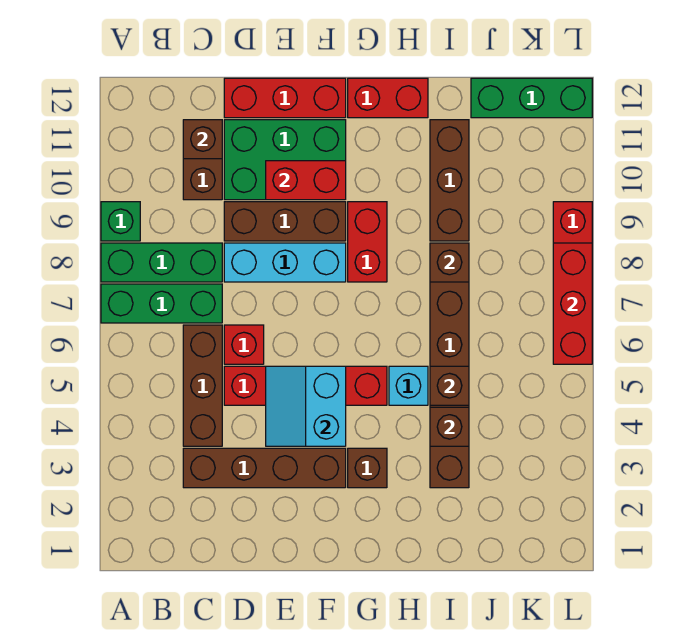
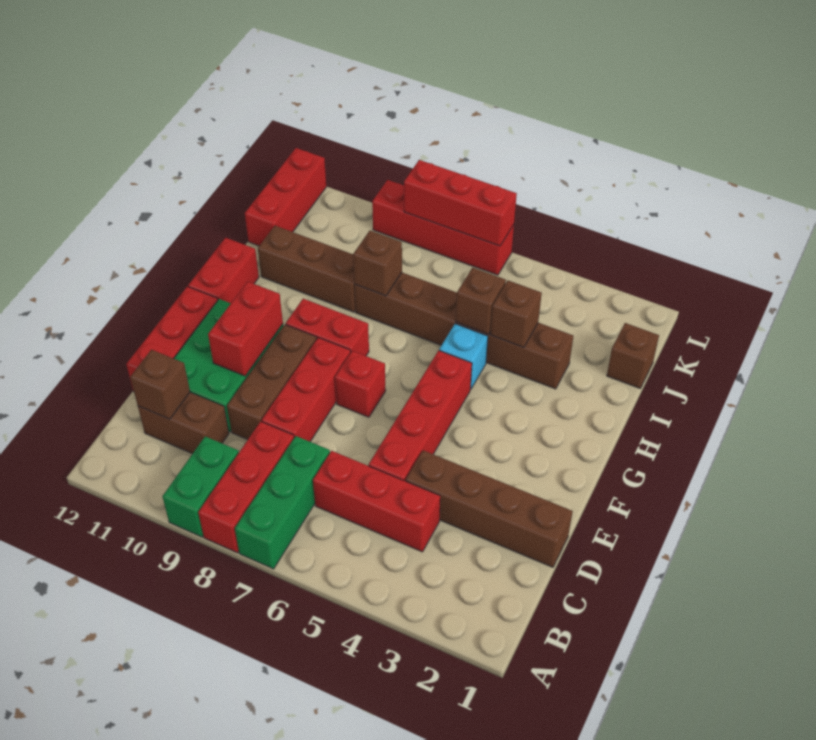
green brick A8:C8 level 1 -> red brick A8:C8 level 1
green brick A9 level 1 -> green brick A9:B9 level 1
brown brick C3:F3 level 1 -> brown brick D1:D4 level 1
brown brick C4:C6 level 1 -> red brick C4:C6 level 1
red brick D6 level 1 -> red brick F7 level 1
cyan brick D8:F8 level 1 -> red brick D8:F8 level 1
cyan slope E4:F5 level 2 top F -> none
brown brick G3 level 1 -> brown brick J1 level 1
green brick J12:L12 level 1 -> red brick J12:L12 level 1

